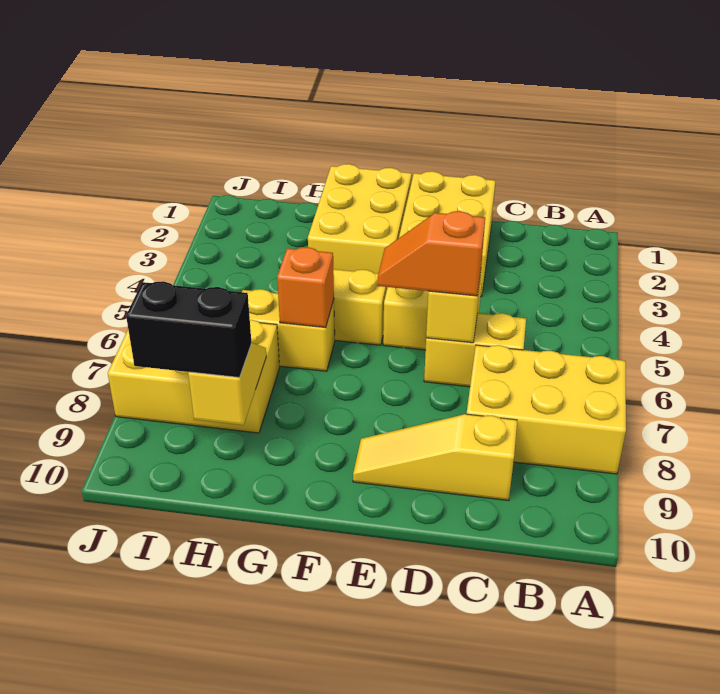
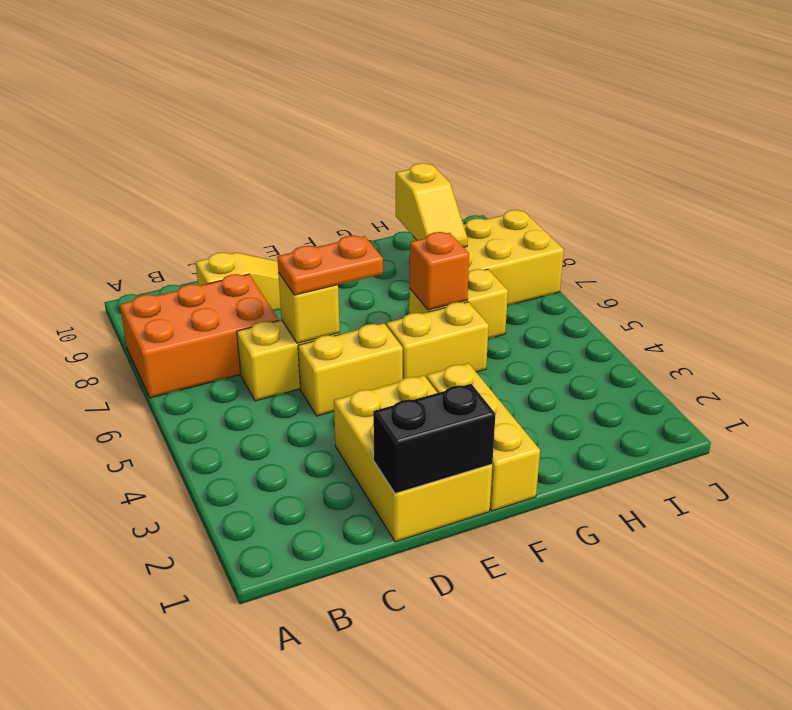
yellow brick A7:C8 level 1 -> orange brick A7:C8 level 1
orange slope D6:E6 level 3 top D -> orange plate D6:E6 level 3
yellow brick F1:G3 level 1 -> yellow brick F1:F3 level 1
black brick H9:I9 level 3 -> black brick D1:E1 level 2

